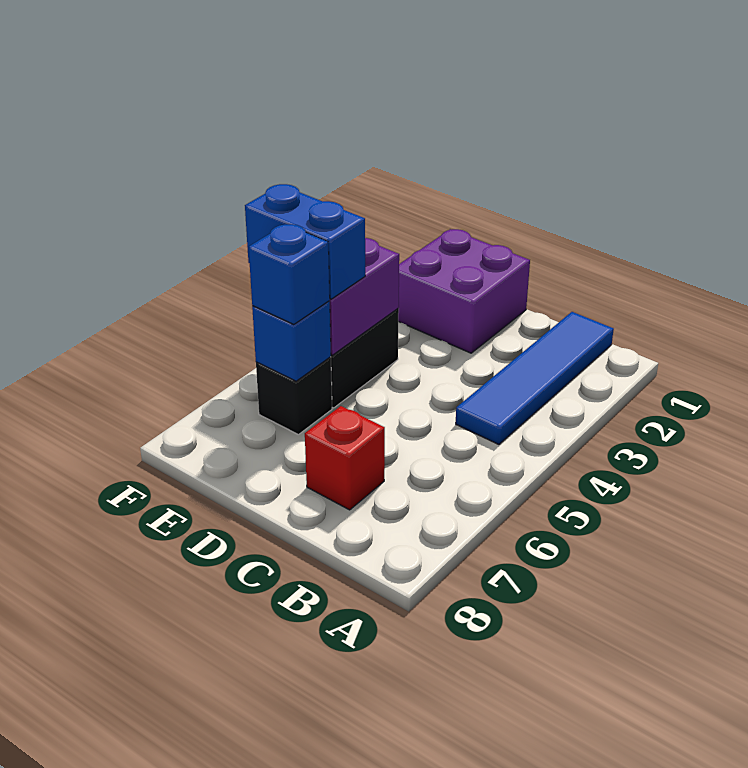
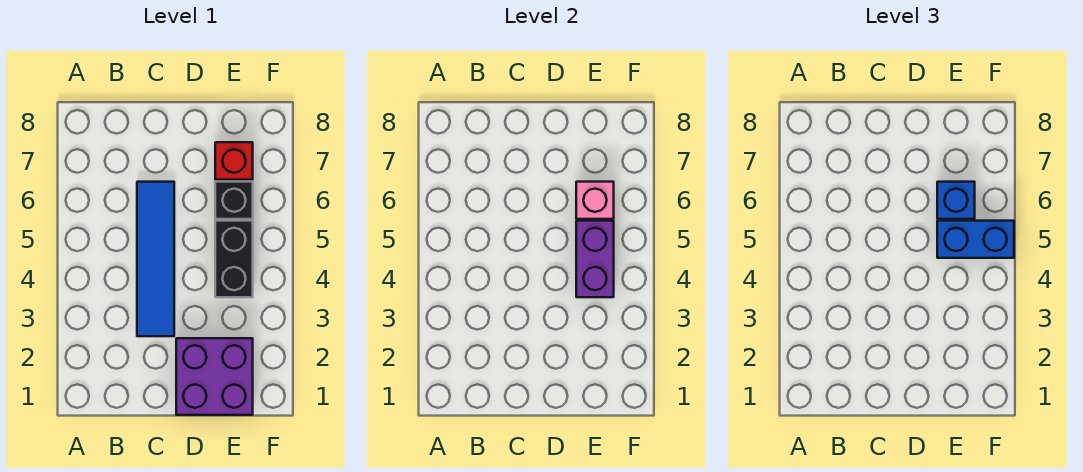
blue tile B1:B4 level 1 -> blue tile C3:C6 level 1
red brick C7 level 1 -> red brick E7 level 1
blue brick E6 level 2 -> pink brick E6 level 2

